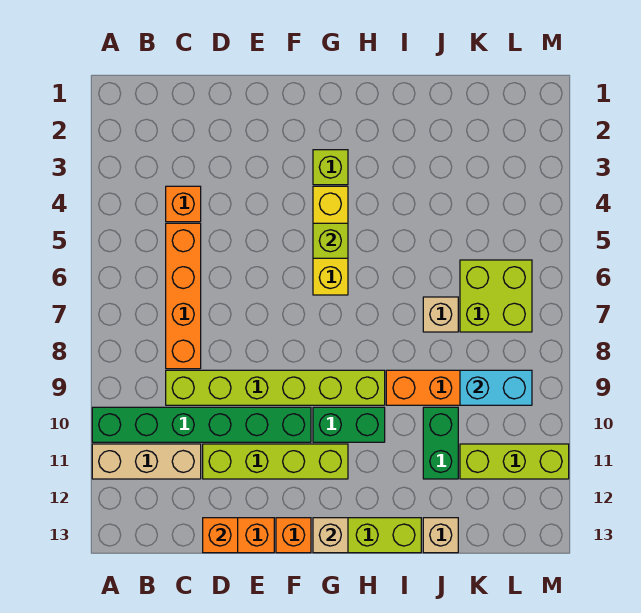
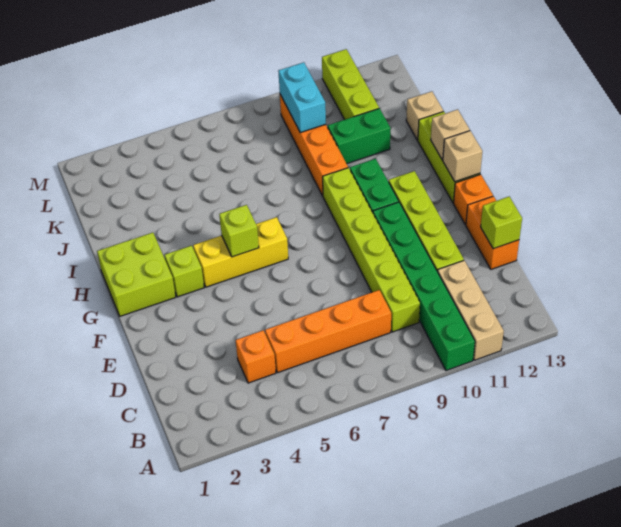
orange brick D13 level 2 -> lime brick D13 level 2
tan brick J7 level 1 -> tan brick H13 level 2
lime brick K6:L7 level 1 -> lime brick G1:H2 level 1

